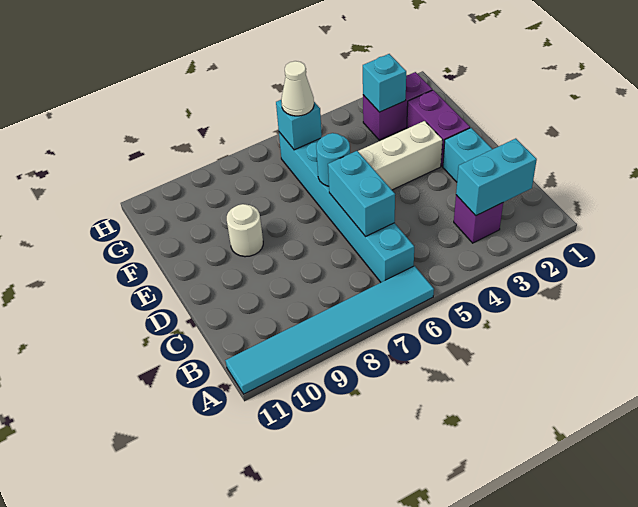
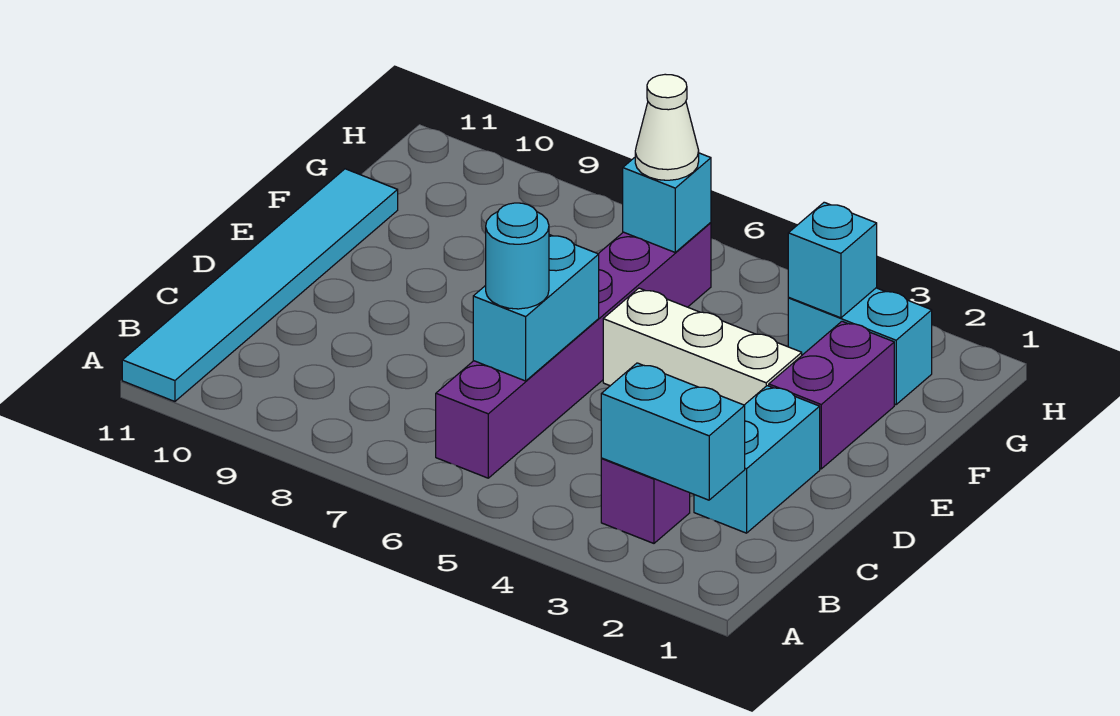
cyan tile A6:A11 level 1 -> cyan tile A11:F11 level 1
cyan brick B6:G6 level 1 -> purple brick B6:G6 level 1
cyan round brick E6 level 2 -> cyan round brick C6 level 3
white round brick E9 level 1 -> none
purple brick G2:G3 level 1 -> cyan brick G2:G3 level 1

